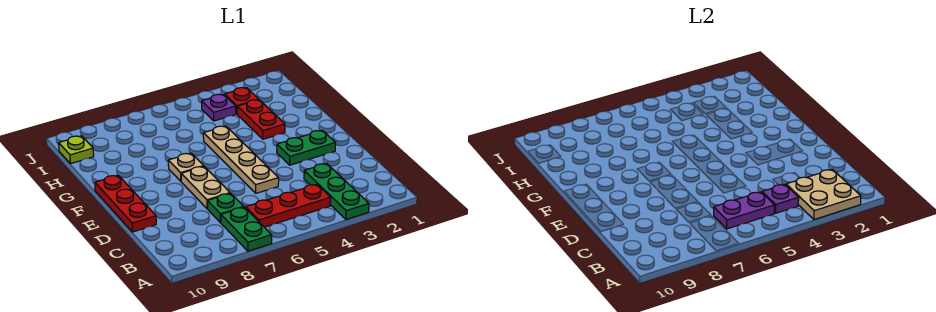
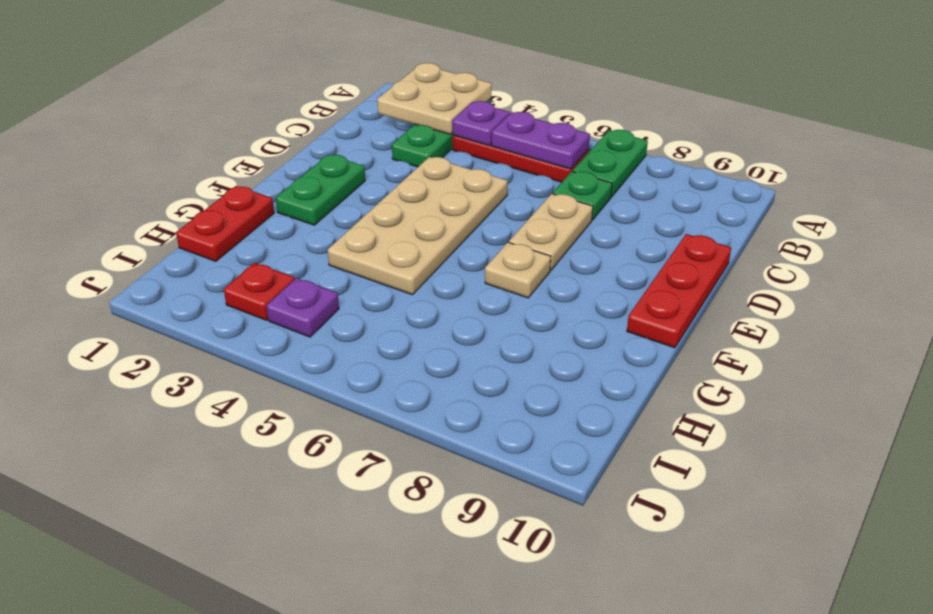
tan plate D5:G5 level 1 -> tan plate D4:G5 level 1
green plate E2:E3 level 1 -> green plate E2:F2 level 1
red plate G3:H3 level 1 -> red plate G1:H1 level 1
lime plate I10 level 1 -> none

